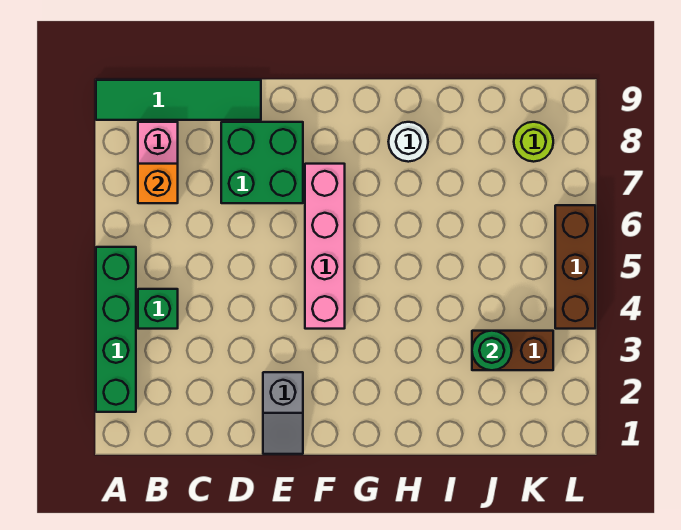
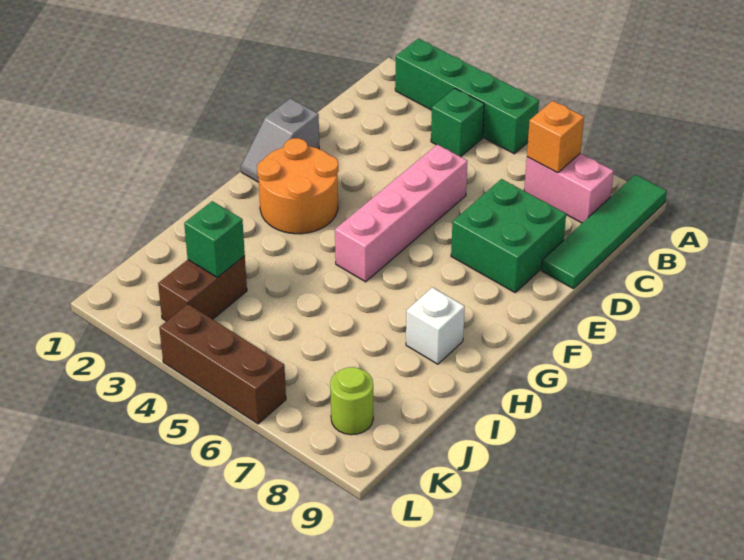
grey slope E1:E2 level 1 top 2 -> grey slope E1:F1 level 1 top E
none -> orange round brick F2:G3 level 1
pink brick F4:F7 level 1 -> pink brick D5:G5 level 1
white round brick H8 level 1 -> white brick H8 level 1
green round brick J3 level 2 -> green brick J3 level 2

